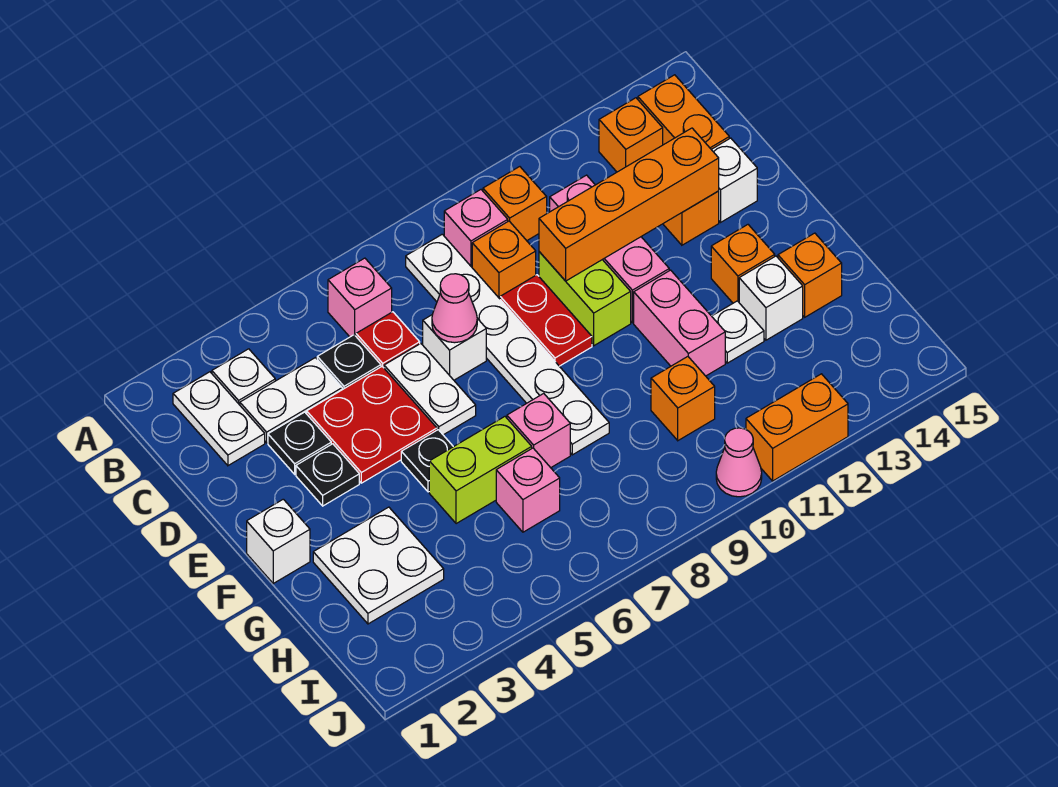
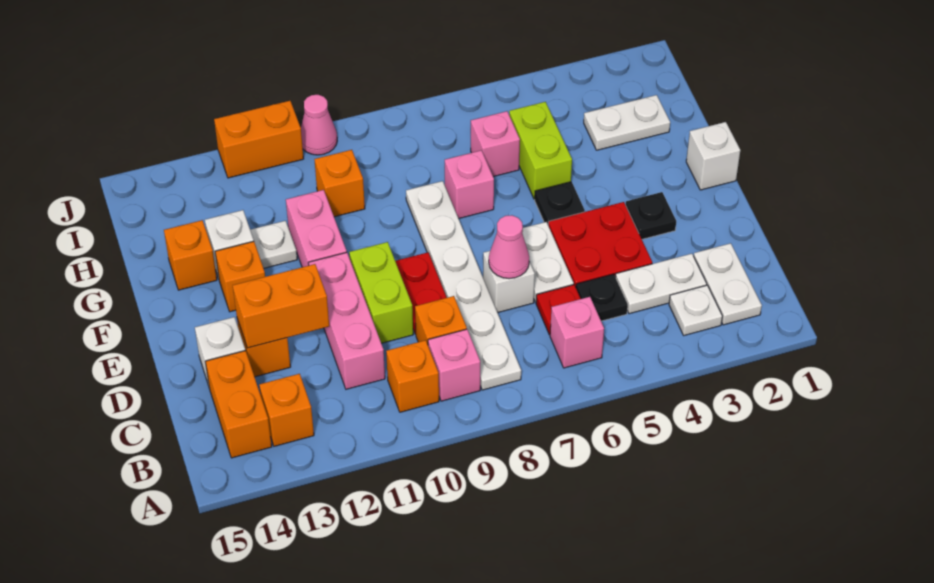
black plate D3 level 1 -> none
orange brick D10:D13 level 2 -> orange brick D12:D13 level 2
white plate G2:H3 level 1 -> white plate H2:H3 level 1
lime brick G5:G6 level 1 -> lime brick G5:H5 level 1

